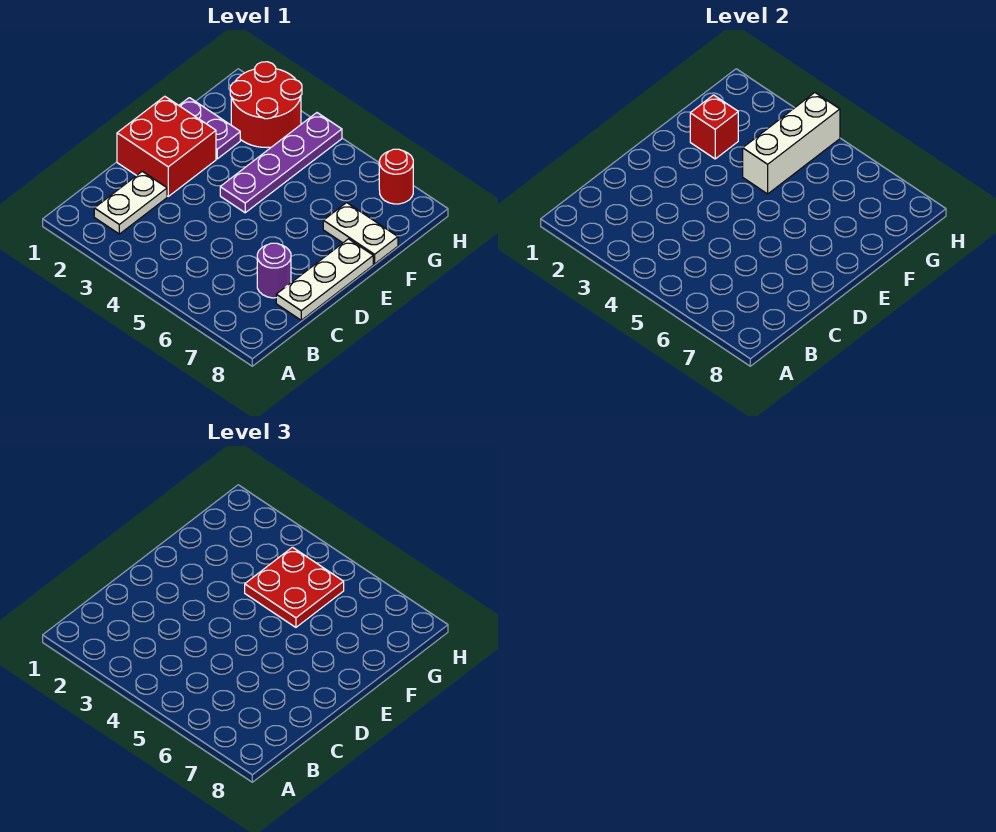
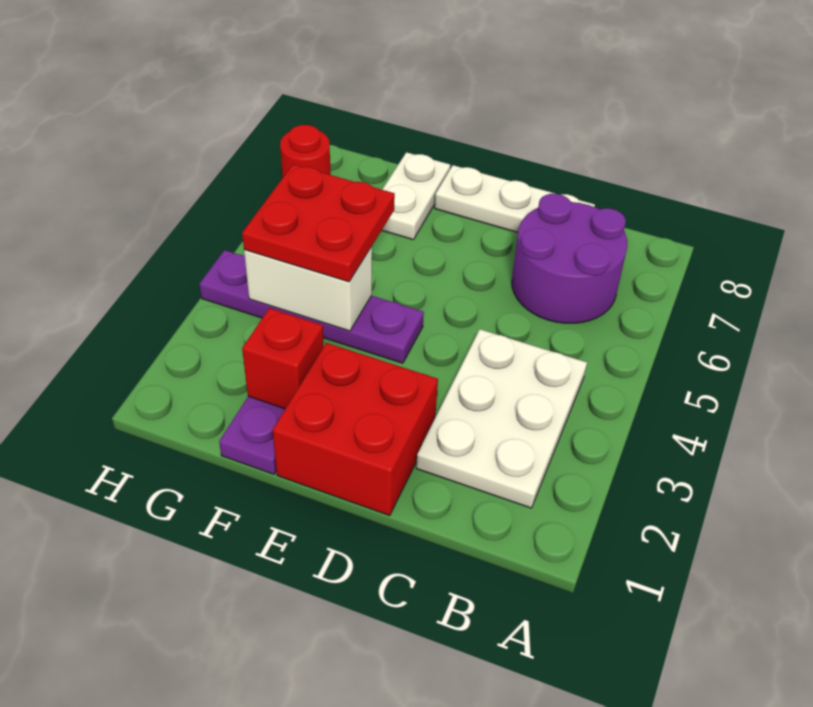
white plate B2:C2 level 1 -> white plate B2:C4 level 1
purple round brick C7 level 1 -> purple round brick B6:C7 level 1
white brick F4:H4 level 2 -> white brick F4:G4 level 2
red round brick G2:H3 level 1 -> none

